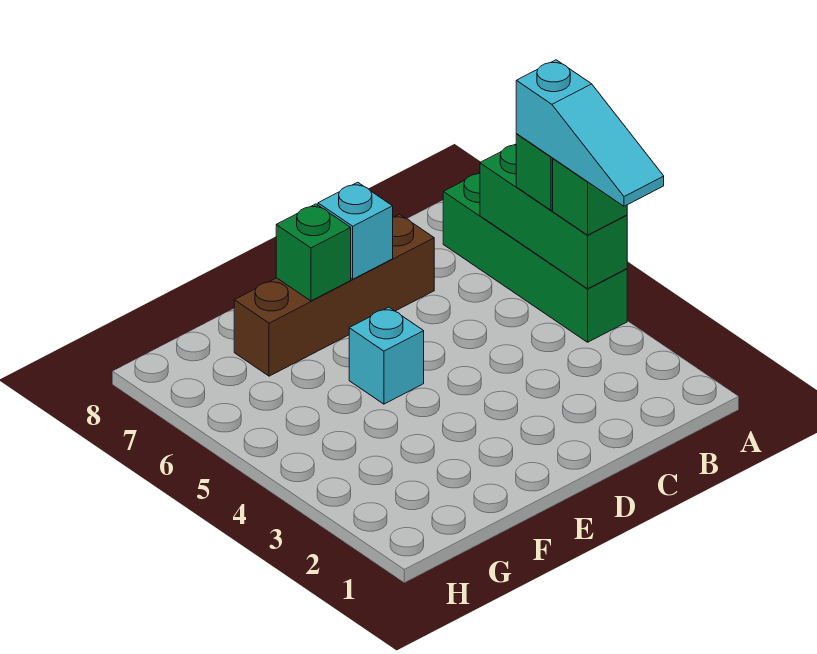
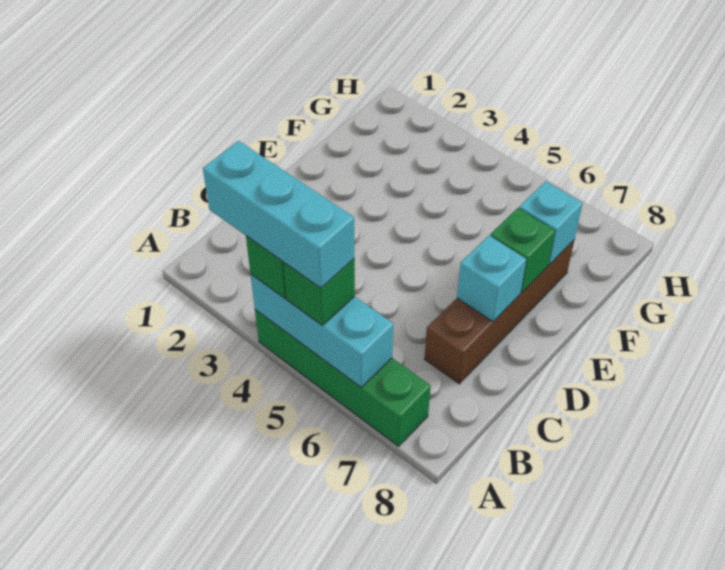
cyan slope A3:A5 level 4 top 5 -> cyan brick A3:A5 level 4
green brick A4:A6 level 2 -> cyan brick A4:A6 level 2
cyan brick E5 level 1 -> cyan brick F7 level 2

